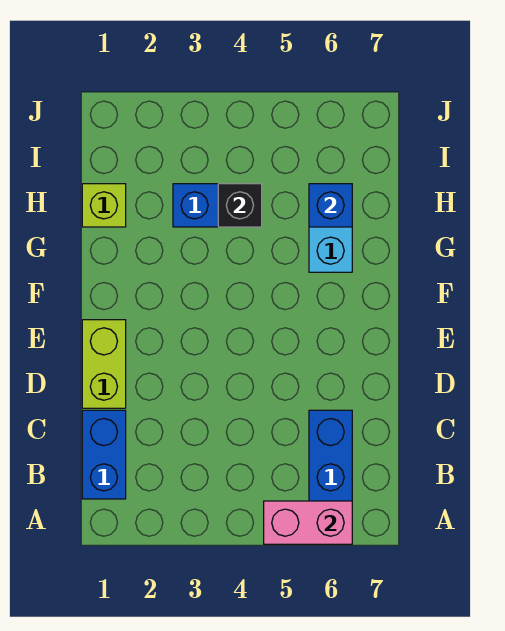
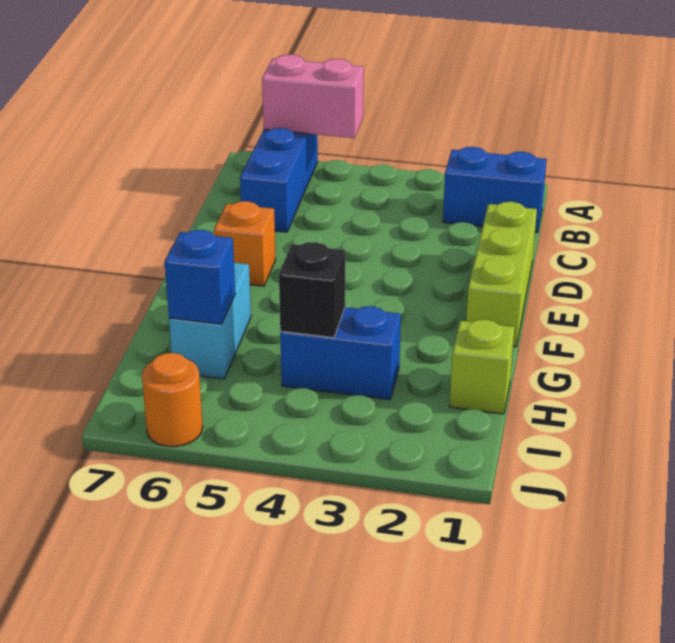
blue brick B1:C1 level 1 -> blue brick B1:B2 level 1
lime brick D1:E1 level 1 -> lime brick D1:F1 level 1
none -> orange brick E6 level 1
none -> orange round brick J6 level 1

